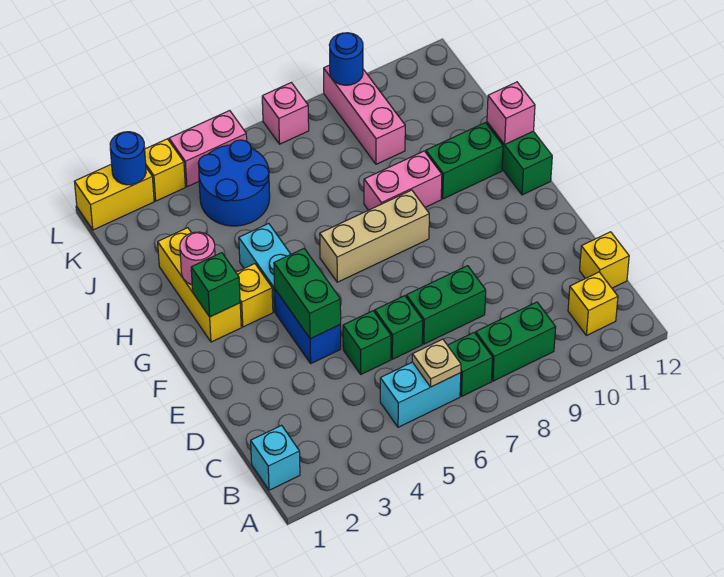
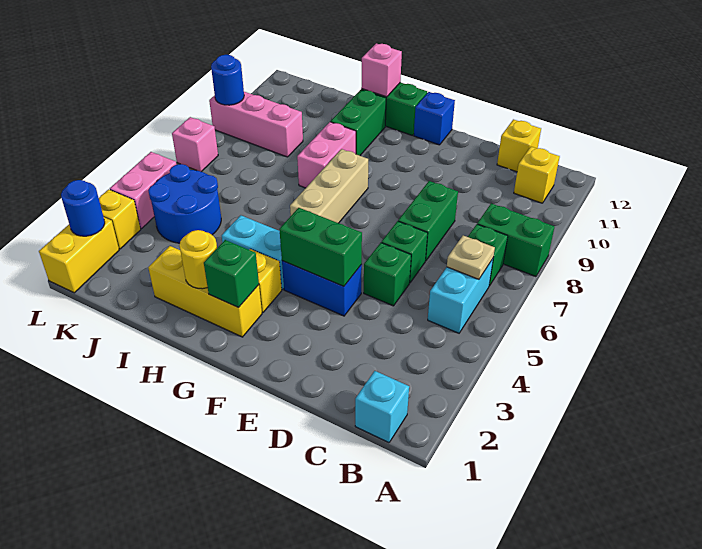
green brick B8:B9 level 1 -> green brick A8:B8 level 1
none -> blue brick F12 level 1
pink round brick H2 level 2 -> yellow round brick H2 level 2

